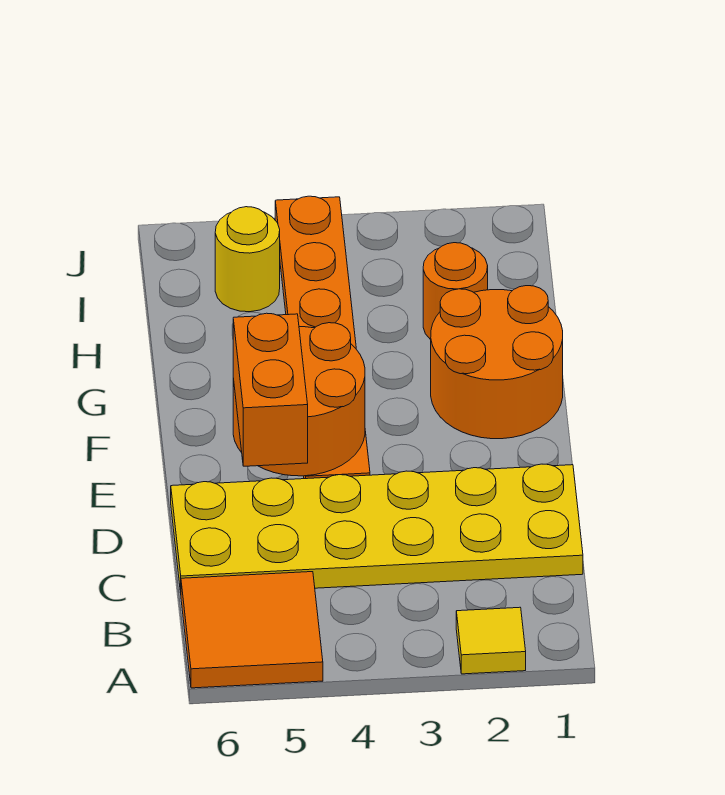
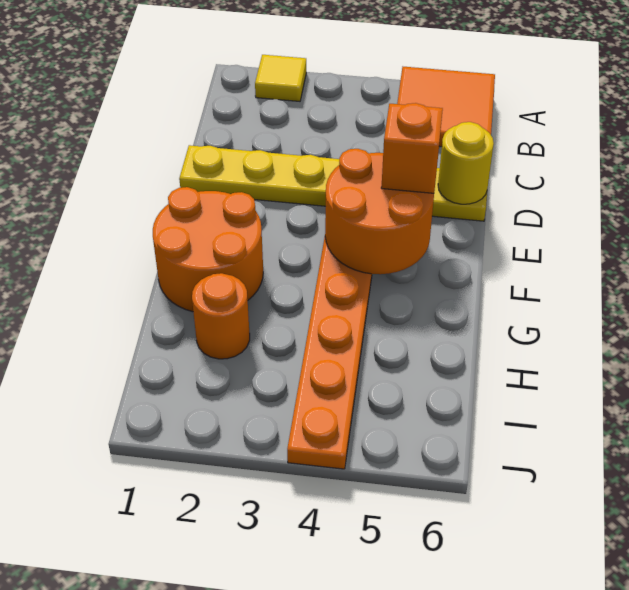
yellow plate C1:D6 level 1 -> yellow plate D1:D6 level 1
orange brick D5:E5 level 3 -> orange brick E5 level 3
yellow round brick I5 level 1 -> yellow round brick D6 level 2

